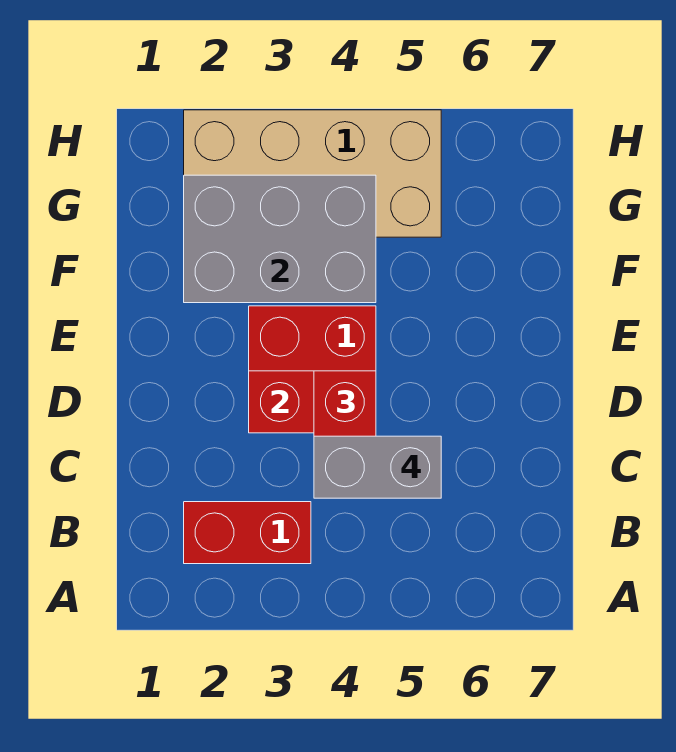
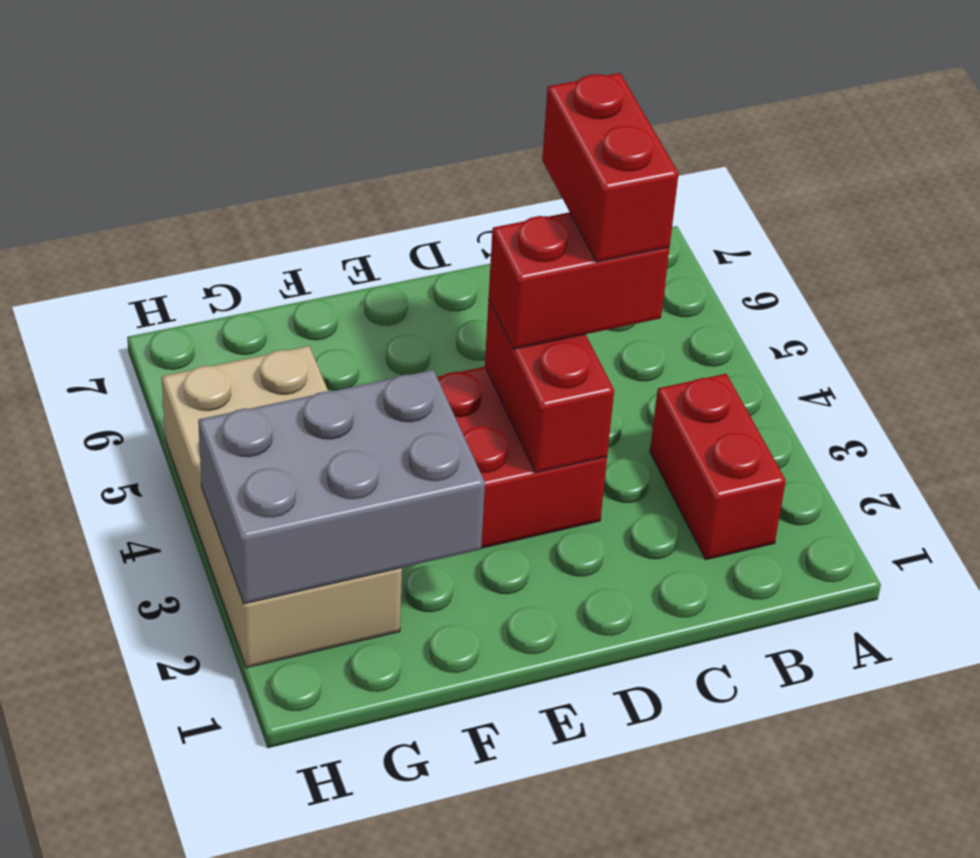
grey brick C4:C5 level 4 -> red brick C4:C5 level 4
grey brick F2:G4 level 2 -> grey brick F2:H3 level 2

